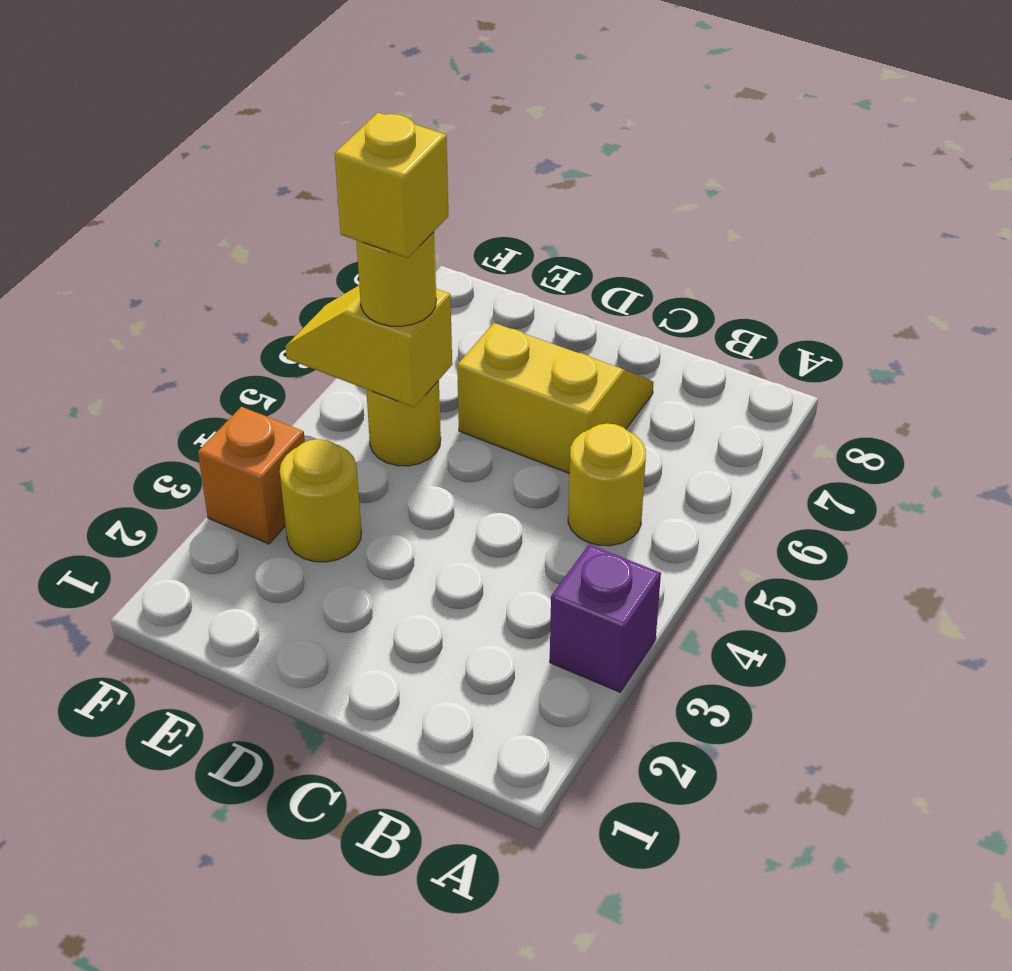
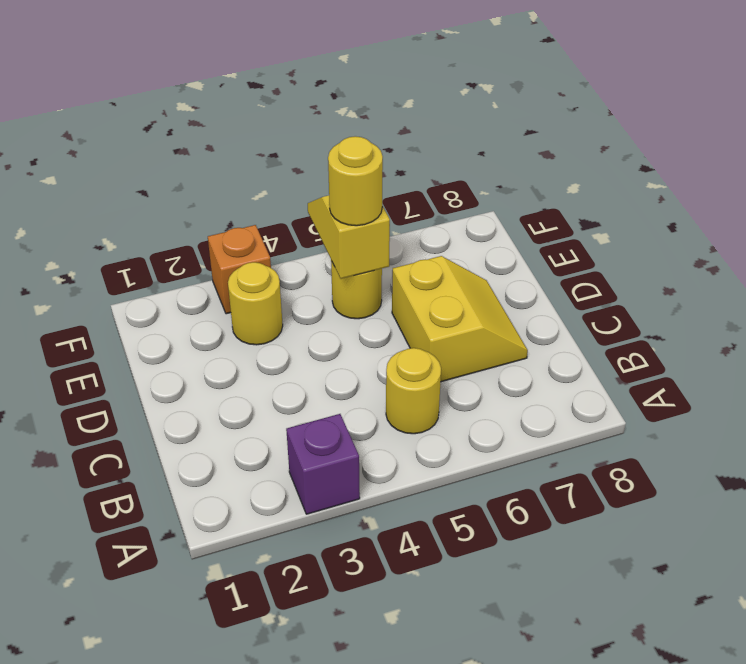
yellow brick E5 level 4 -> none

